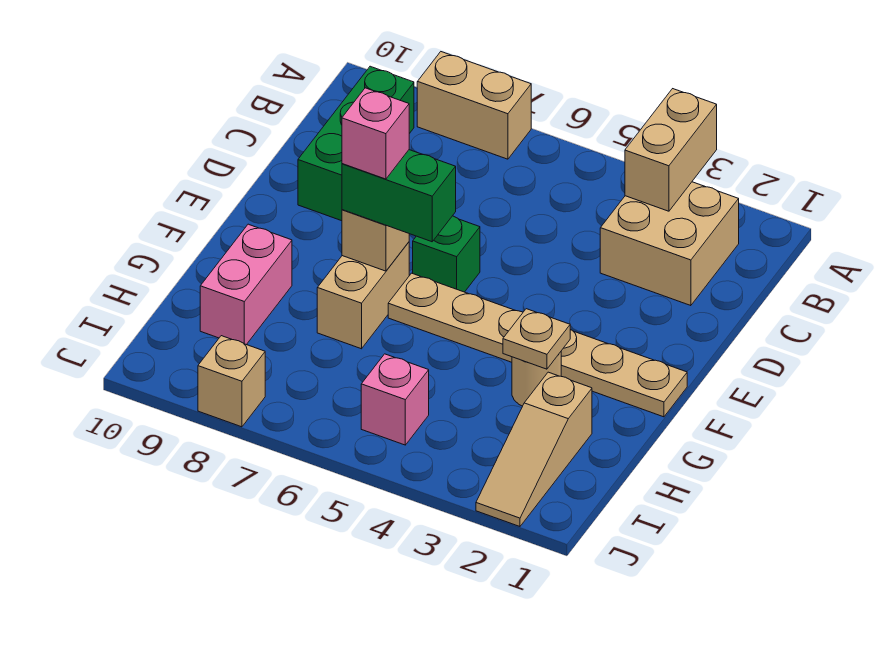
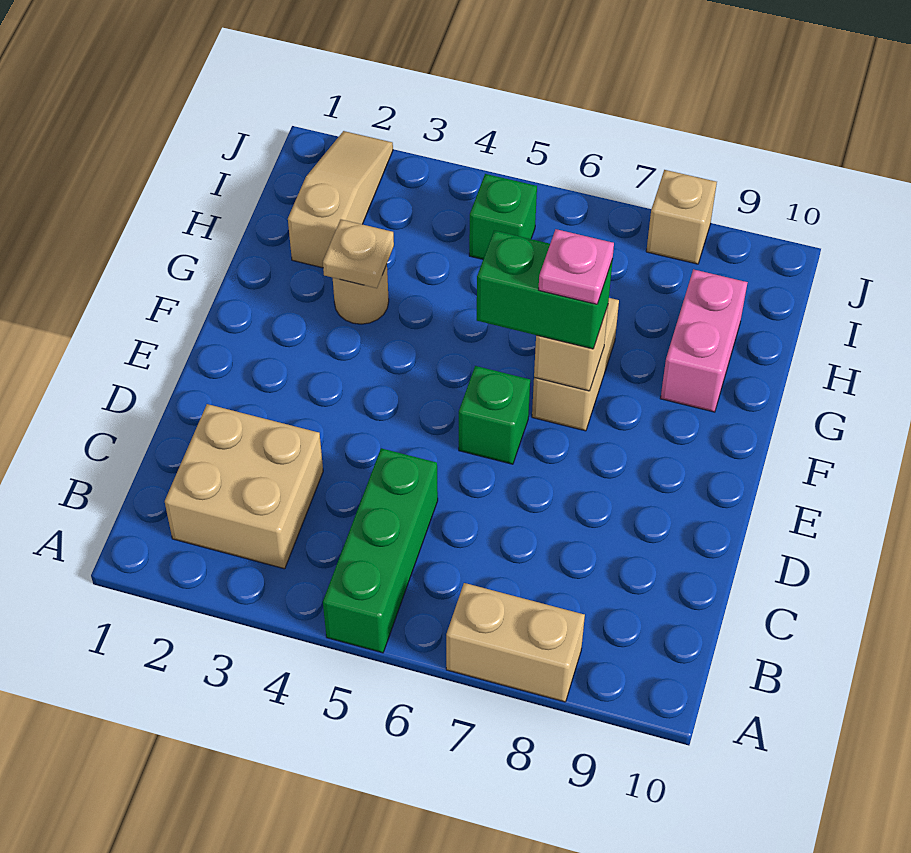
tan brick A3:B3 level 2 -> none
green brick B9:D9 level 1 -> green brick A5:C5 level 1
tan plate F1:F6 level 1 -> none
pink brick F7 level 4 -> pink plate F7 level 4
pink brick I5 level 1 -> green brick I5 level 1

